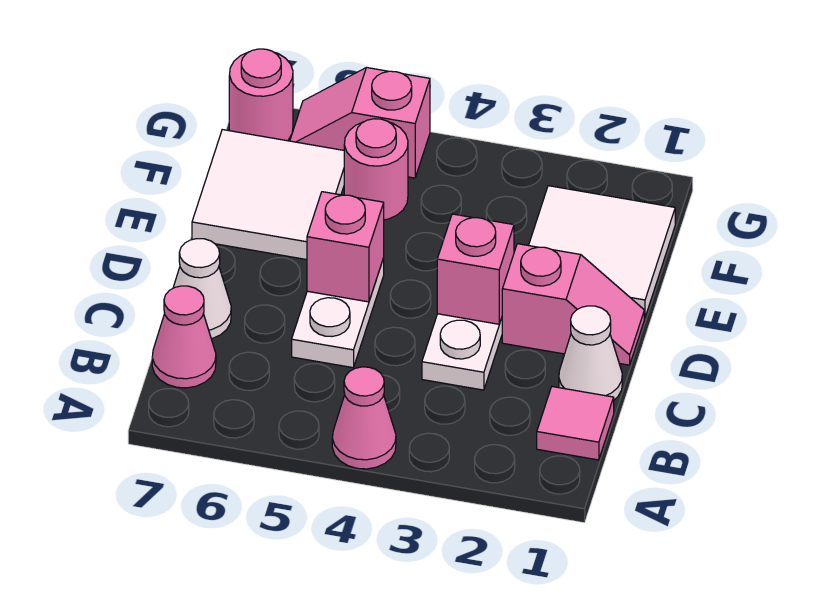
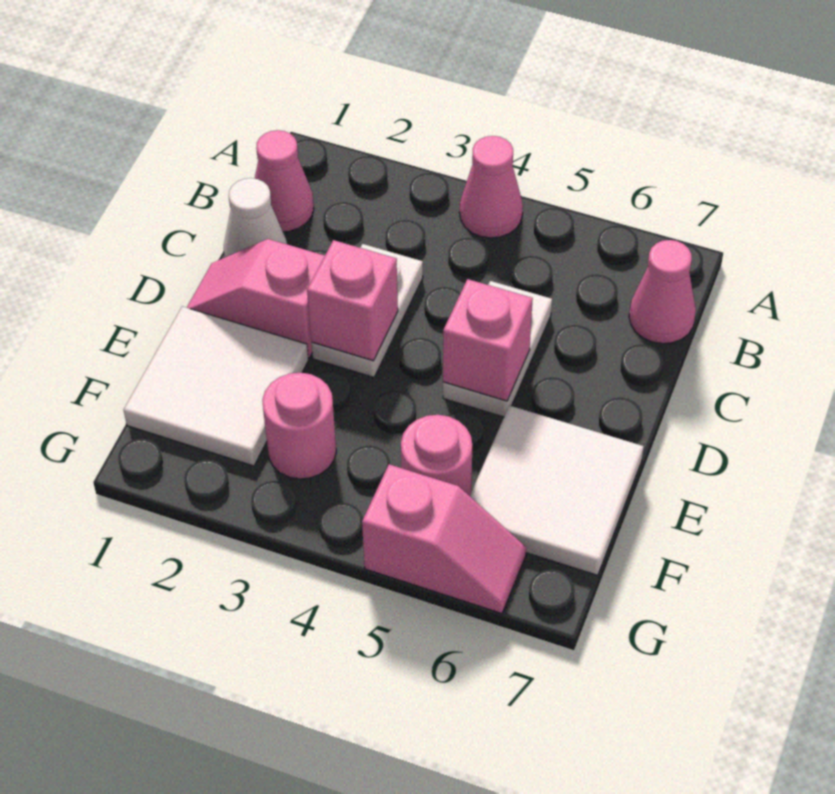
pink tile B1 level 1 -> pink cone B1 level 1
white cone C7 level 1 -> none
pink round brick G7 level 1 -> pink round brick F3 level 1

